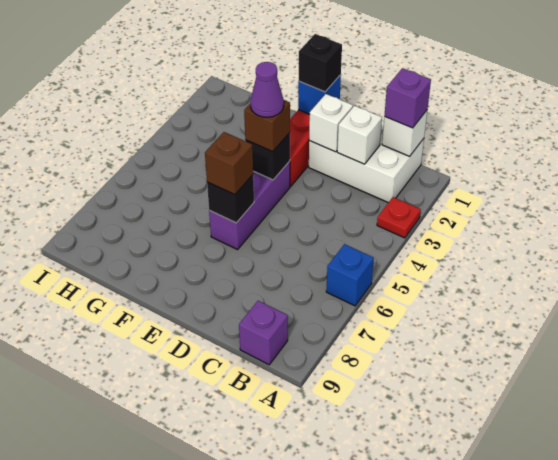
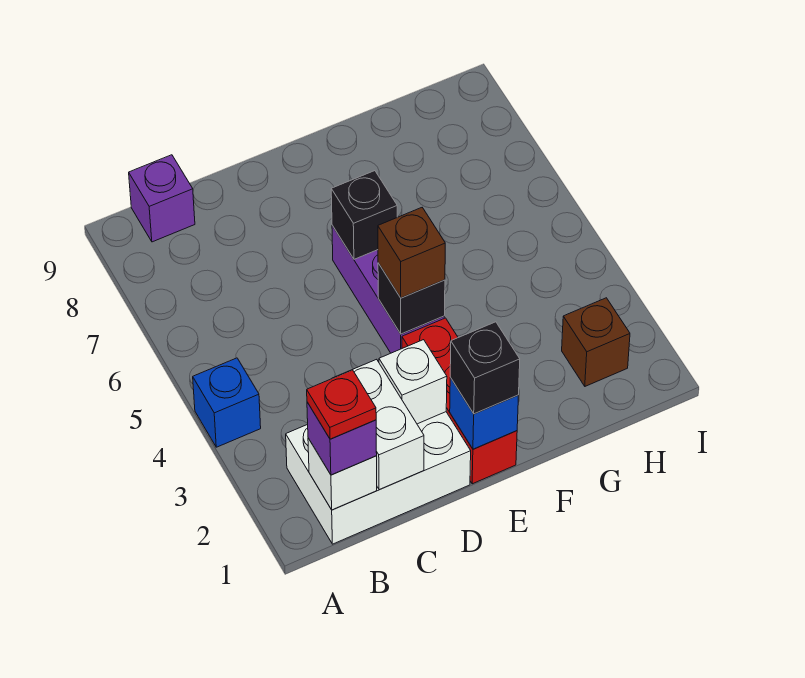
red plate A3 level 1 -> red plate B1 level 4
blue brick A6 level 1 -> blue brick A4 level 1
white brick C2 level 2 -> white brick C1:C2 level 2
purple cone E4 level 4 -> none
brown brick E6 level 3 -> brown brick H2 level 1

